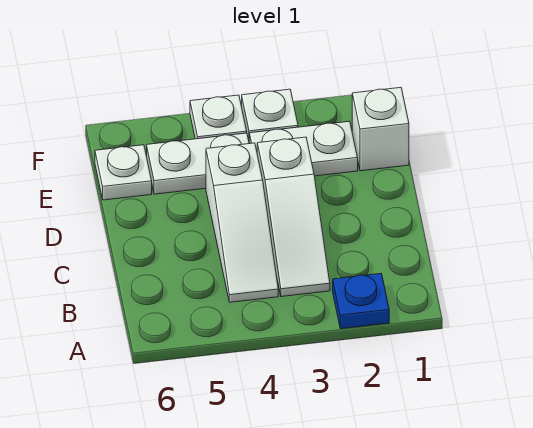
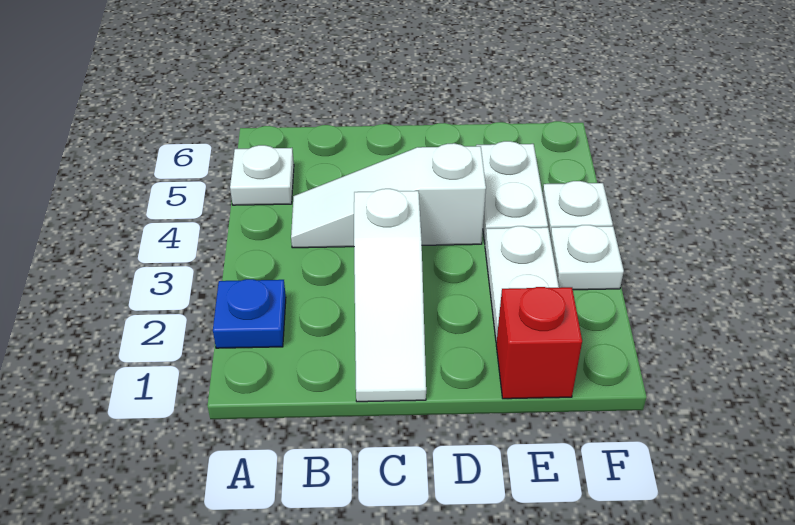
white slope B3:D3 level 1 top D -> white slope C1:C3 level 1 top 3
white brick E1 level 1 -> red brick E1 level 1
white plate E6 level 1 -> white plate A5 level 1

